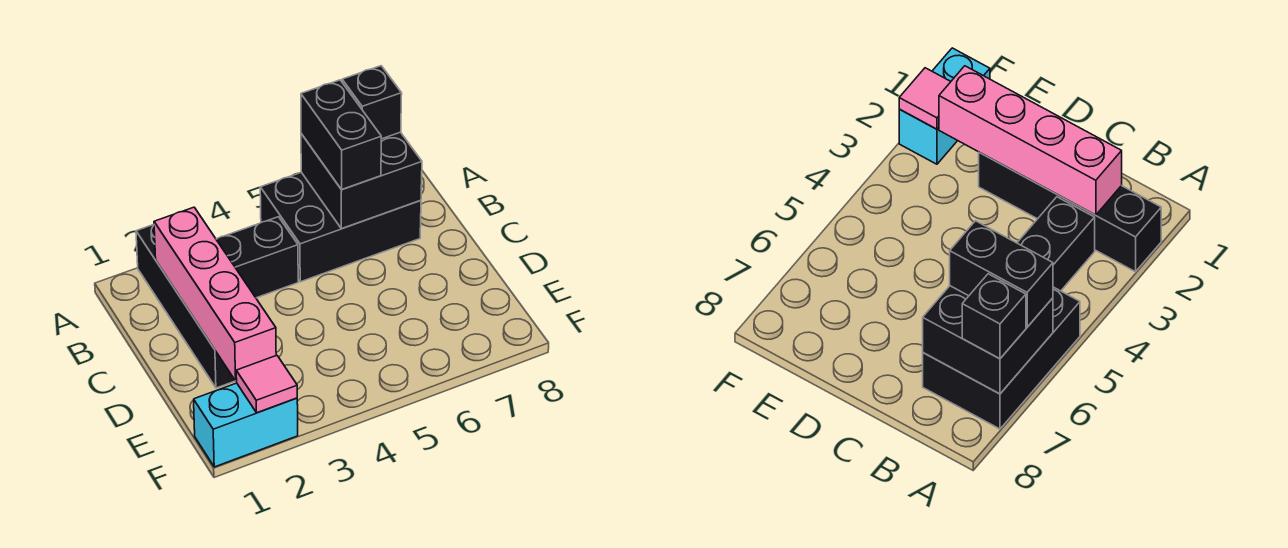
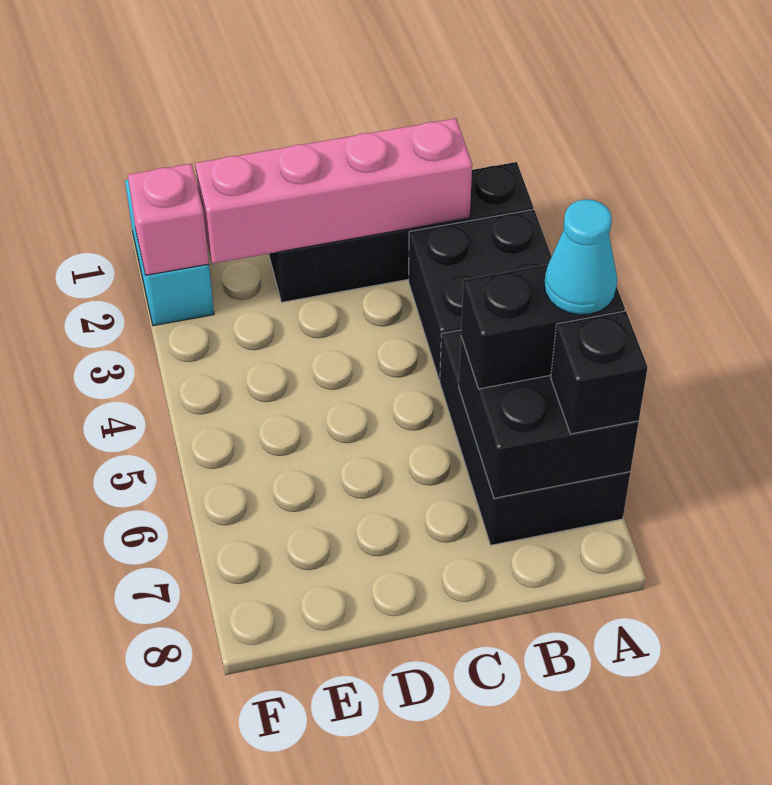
none -> cyan cone A6 level 4
black brick B3:B4 level 1 -> black brick A3:B4 level 1
pink tile F2 level 2 -> pink brick F2 level 2

